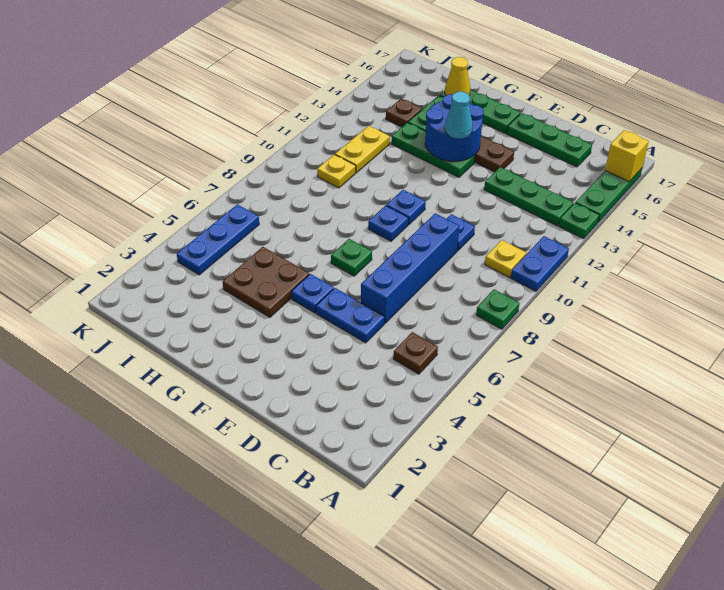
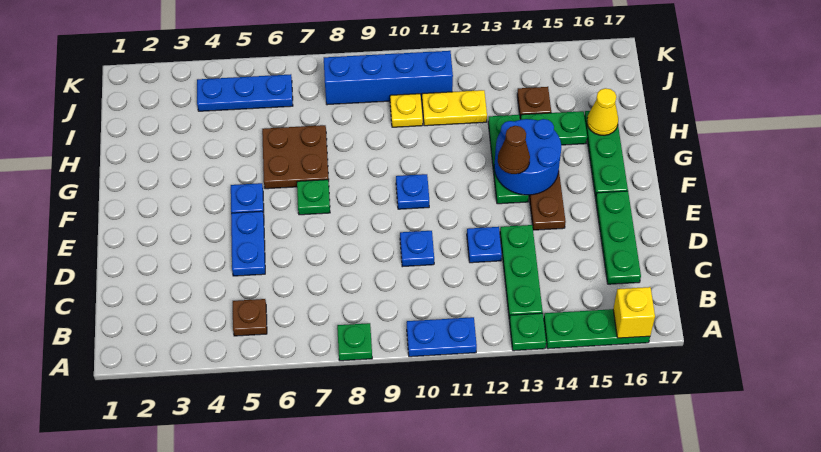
yellow plate B10 level 1 -> none
blue brick D6:D9 level 1 -> blue brick J8:J11 level 1
blue plate F9 level 1 -> blue plate D12 level 1
cyan cone F13 level 3 -> brown cone F13 level 3
brown plate G4:H5 level 1 -> brown plate G6:H7 level 1

